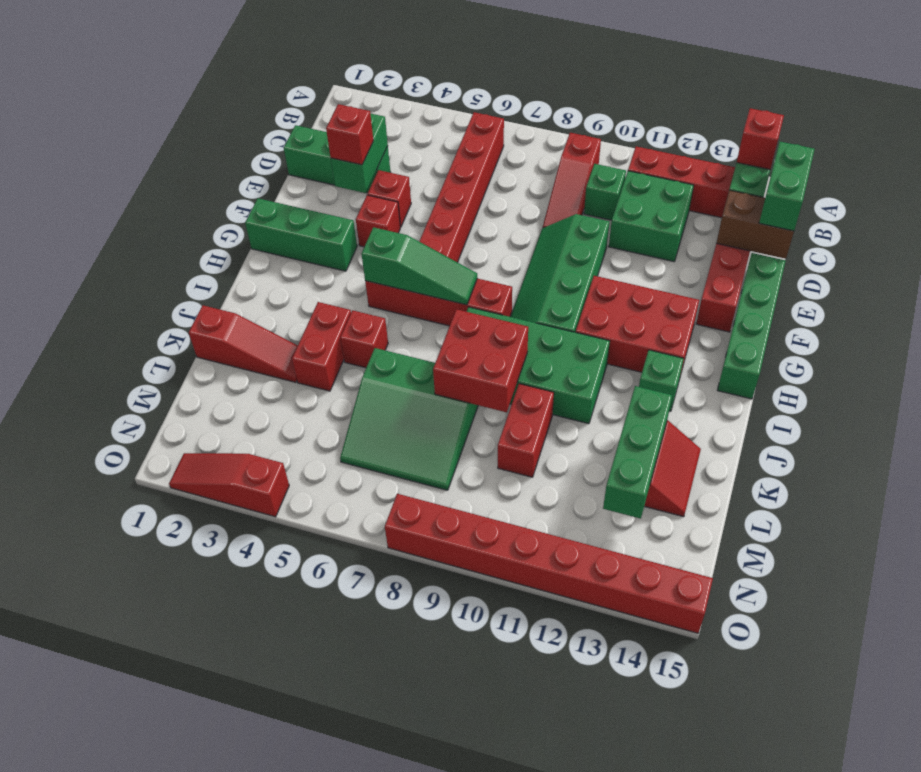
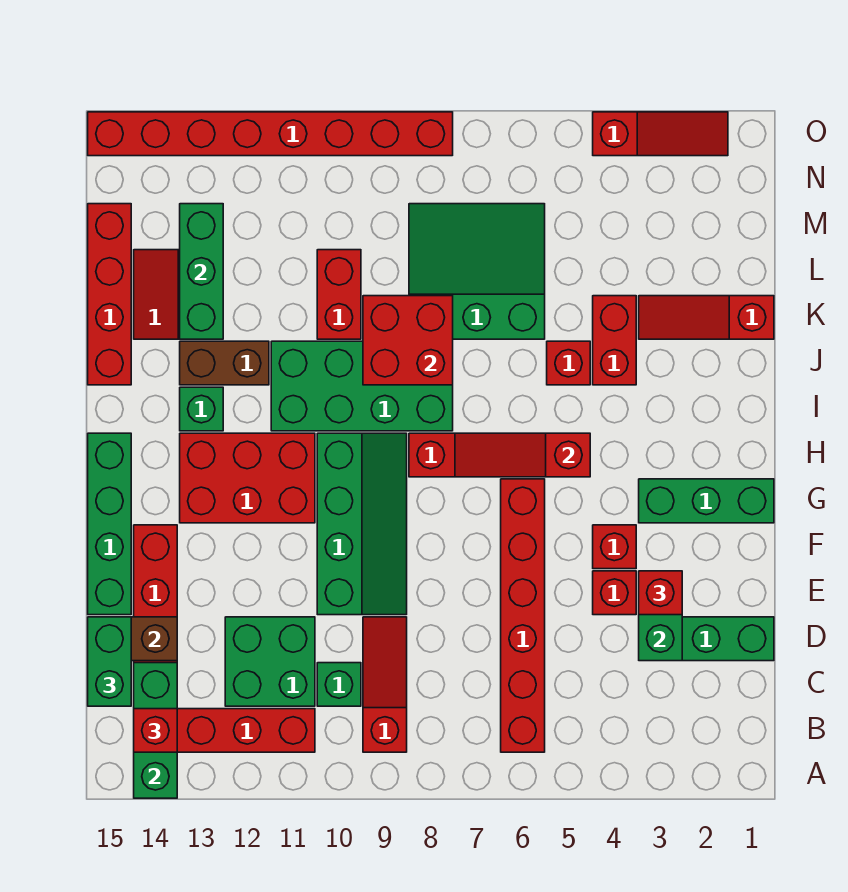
green slope H5:H7 level 2 top 5 -> red slope H5:H7 level 2 top 5
none -> brown brick J12:J13 level 1
none -> red brick J15:M15 level 1

